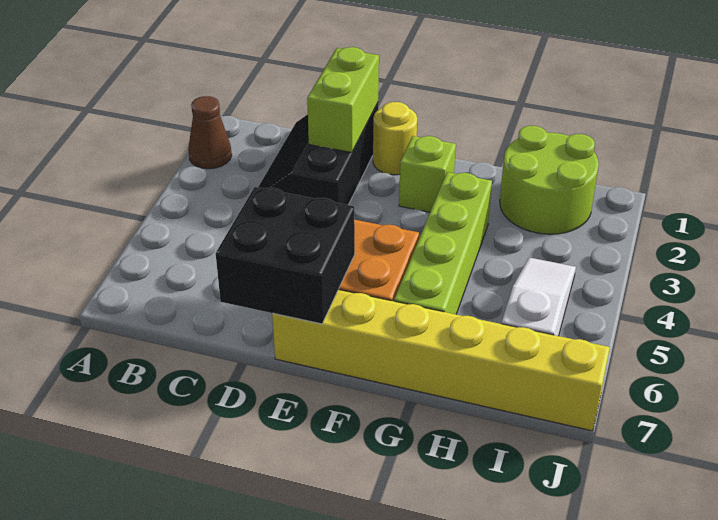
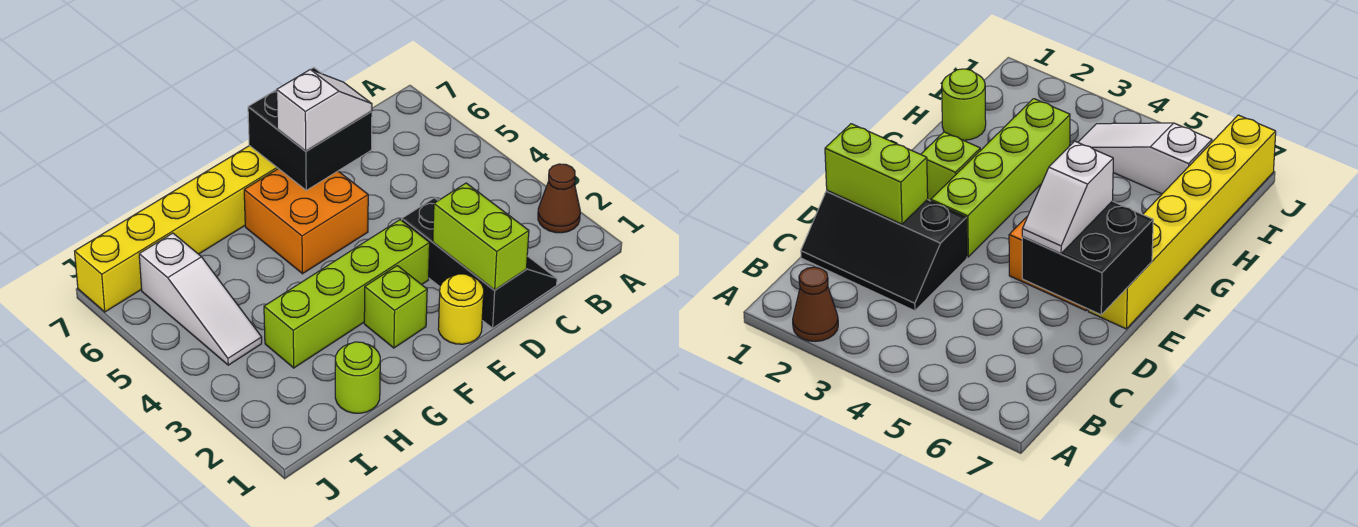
none -> white slope D6:E6 level 3 top E
lime brick G3:G6 level 1 -> lime brick E3:H3 level 1
lime round brick H1:I2 level 1 -> lime round brick H1 level 1

